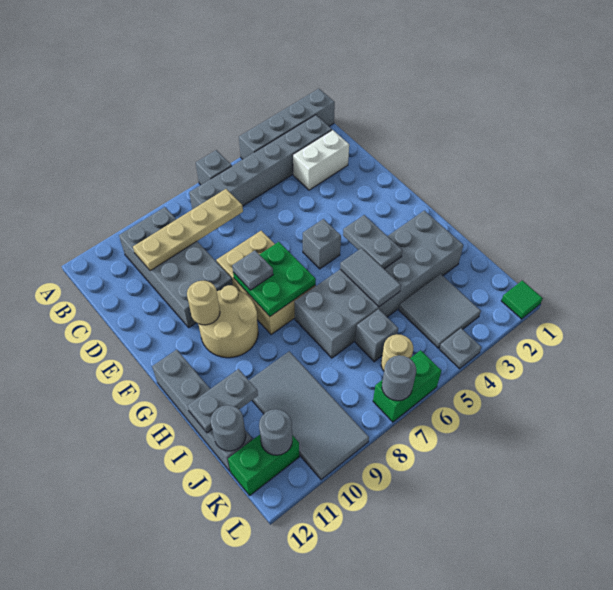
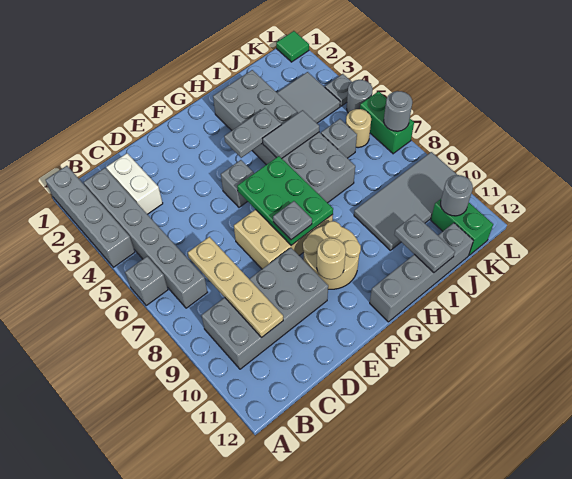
green plate F7:G8 level 2 -> green plate F6:G8 level 2
grey round brick J12 level 2 -> grey round brick L5 level 1

